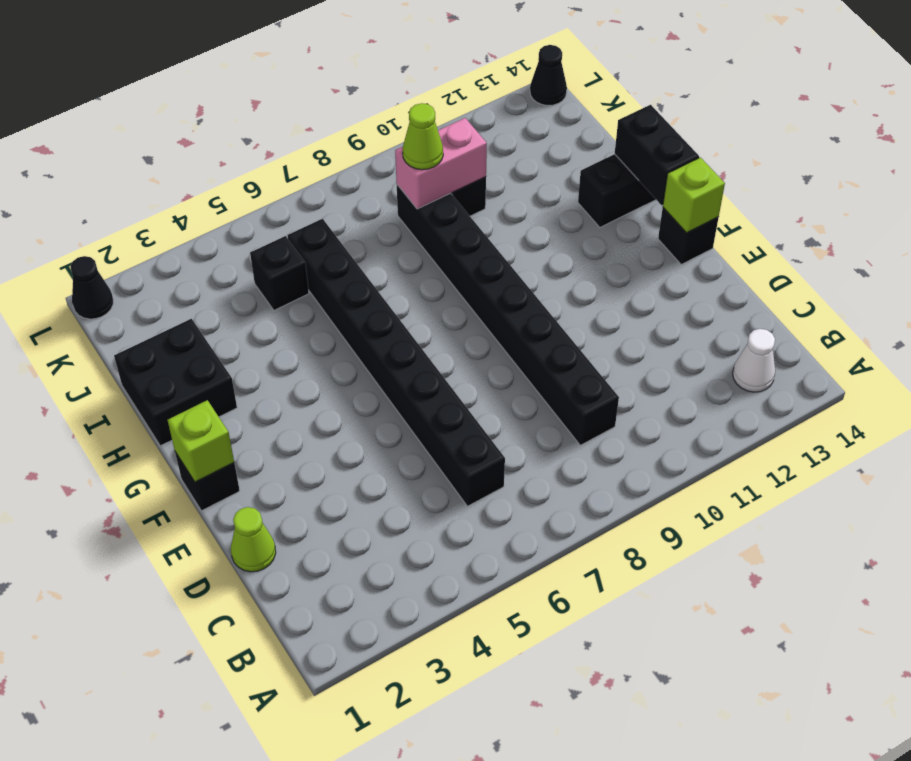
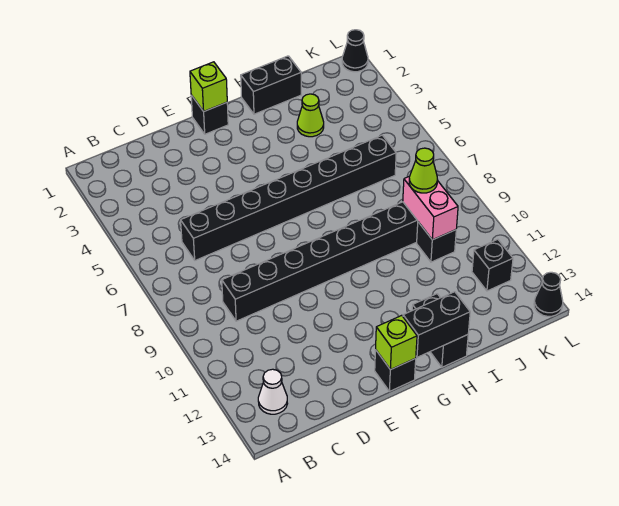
lime cone D1 level 1 -> lime cone I3 level 1
black brick H1:I2 level 1 -> black brick H1:I1 level 1
black brick J5 level 1 -> black brick K12 level 1

